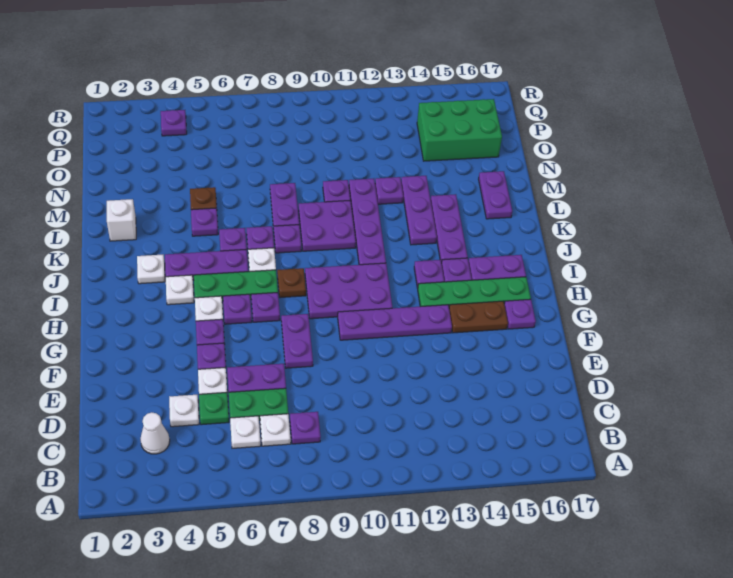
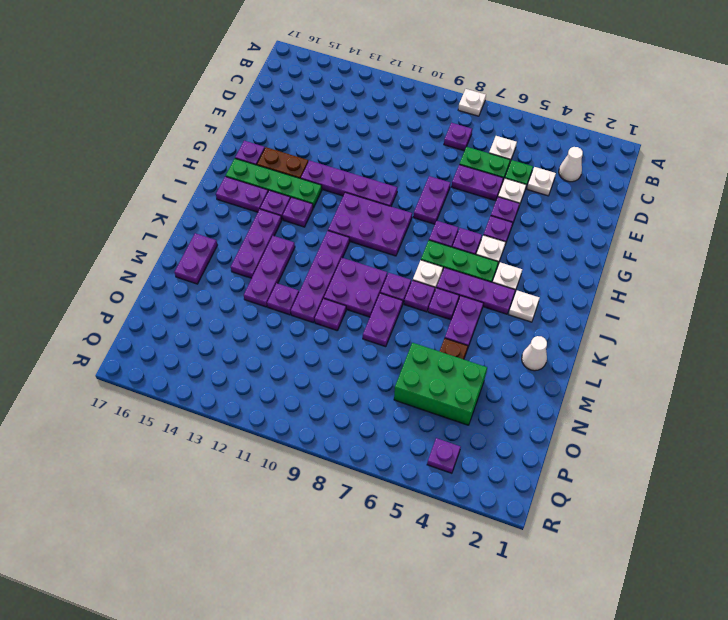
white plate C7 level 1 -> white plate A8 level 1
brown plate I8 level 1 -> none
white brick L2 level 1 -> white cone L2 level 1
purple plate L5 level 1 -> purple plate K5:L5 level 1
green brick O14:P16 level 1 -> green brick N4:O6 level 1

